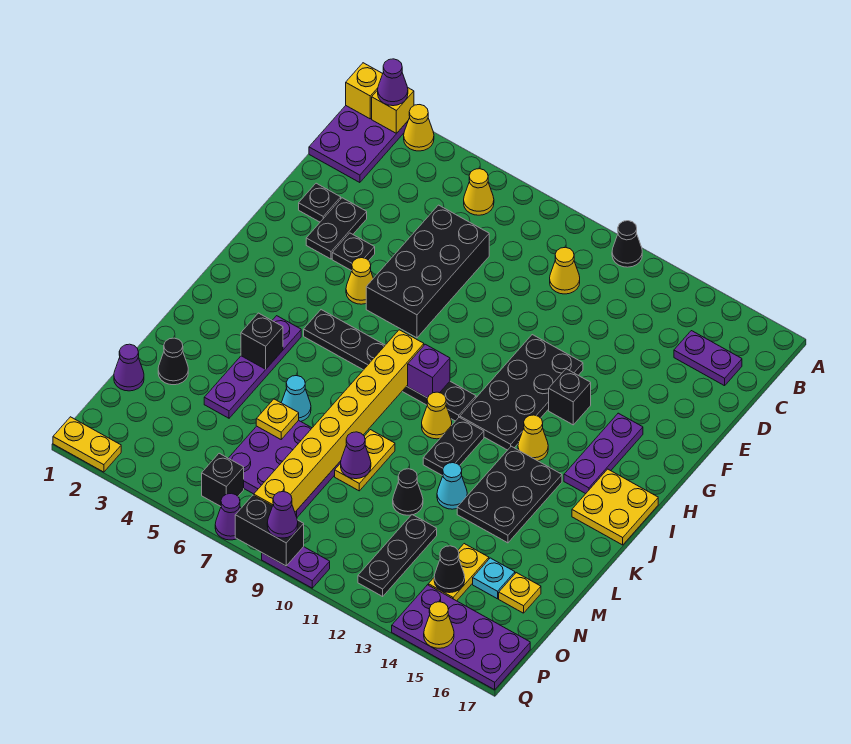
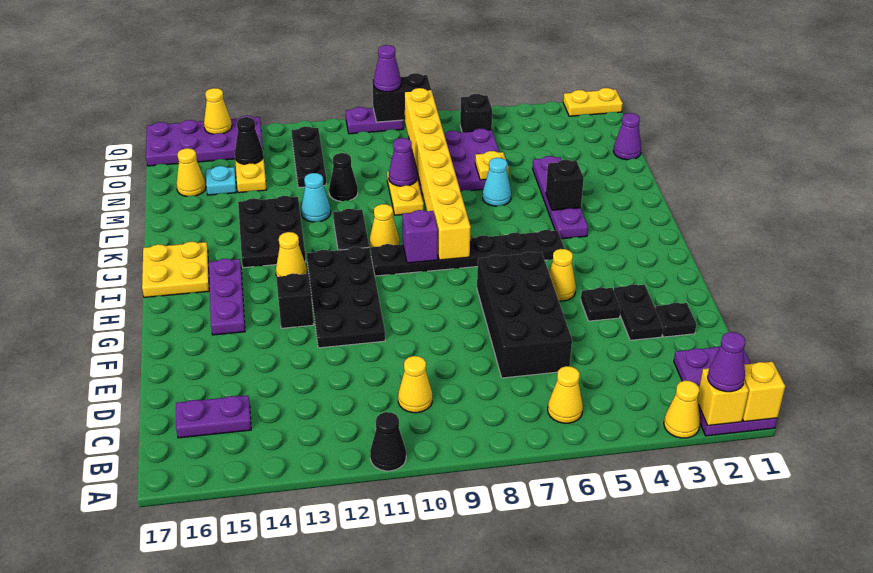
black cone M2 level 1 -> none
yellow plate N16 level 1 -> yellow cone N16 level 1
purple cone Q7 level 1 -> none

